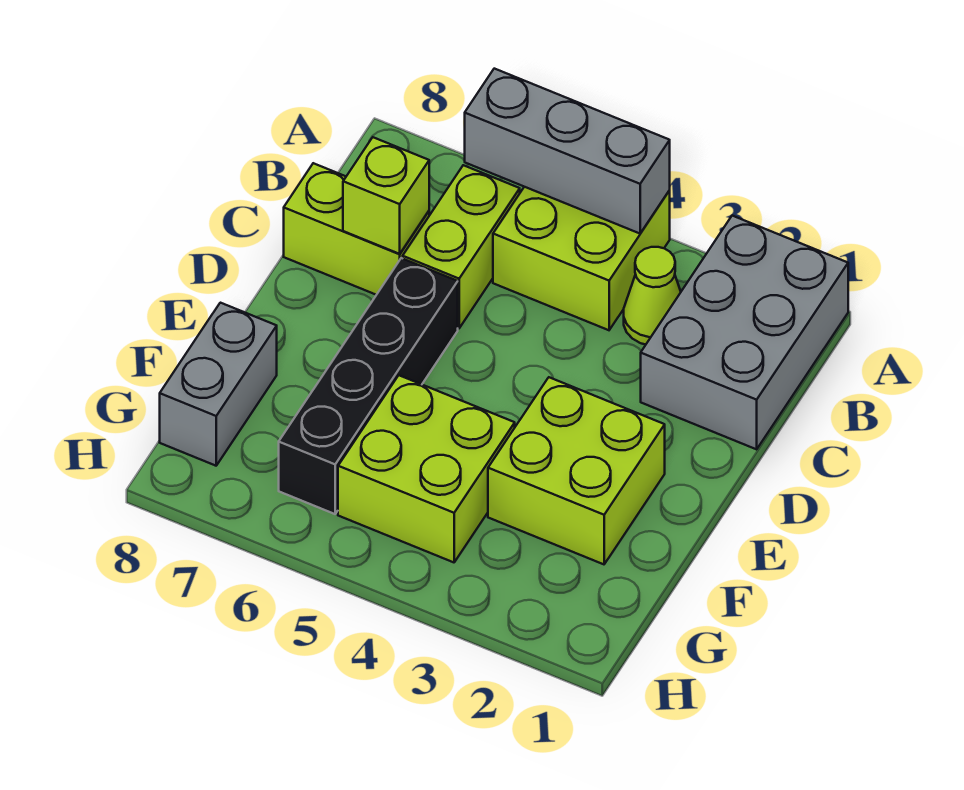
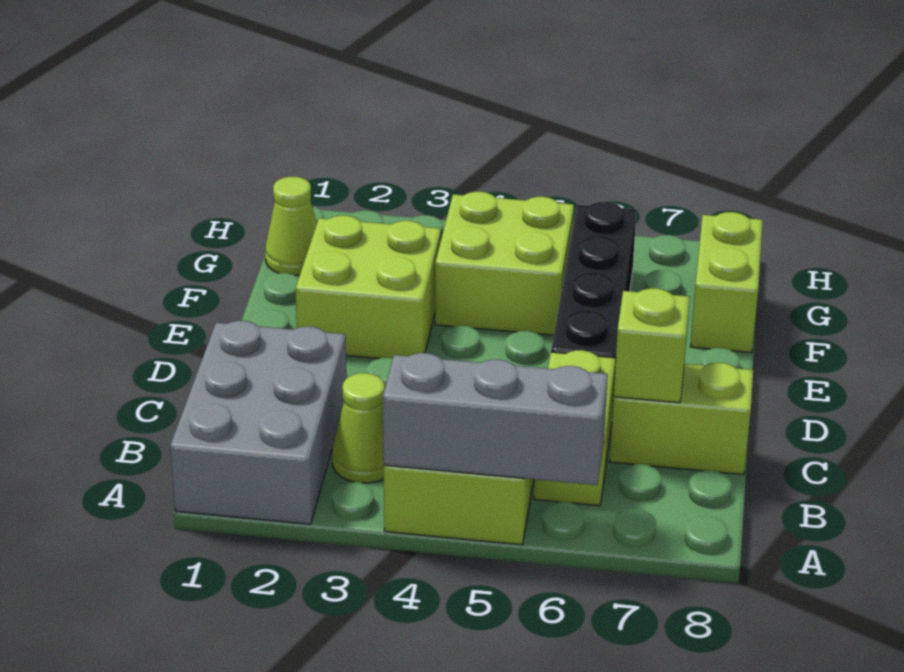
grey brick F8:G8 level 1 -> lime brick F8:G8 level 1
none -> lime cone G1 level 1

